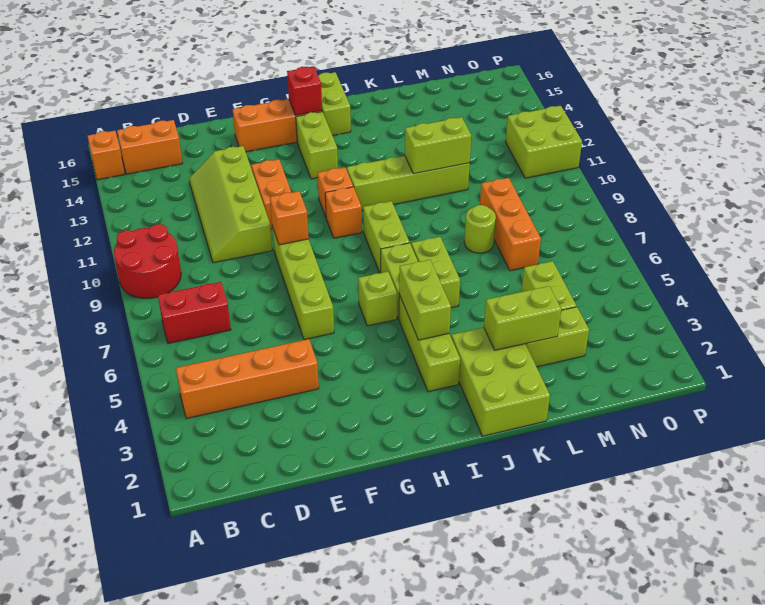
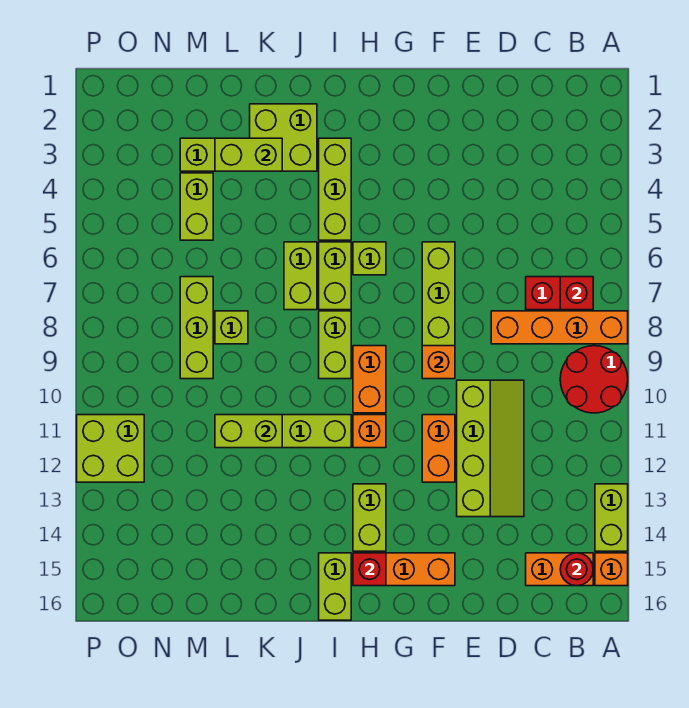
orange brick B4:E4 level 1 -> orange brick A8:D8 level 1
none -> red brick B7 level 2
none -> red round brick B15 level 2
orange brick H10 level 1 -> orange brick H9:H10 level 1
lime brick I4:I5 level 2 -> lime brick A13:A14 level 1
lime brick J1:K3 level 1 -> lime brick J2:K3 level 1
lime round brick L8 level 1 -> lime brick L8 level 1
orange brick M7:M9 level 1 -> lime brick M7:M9 level 1

